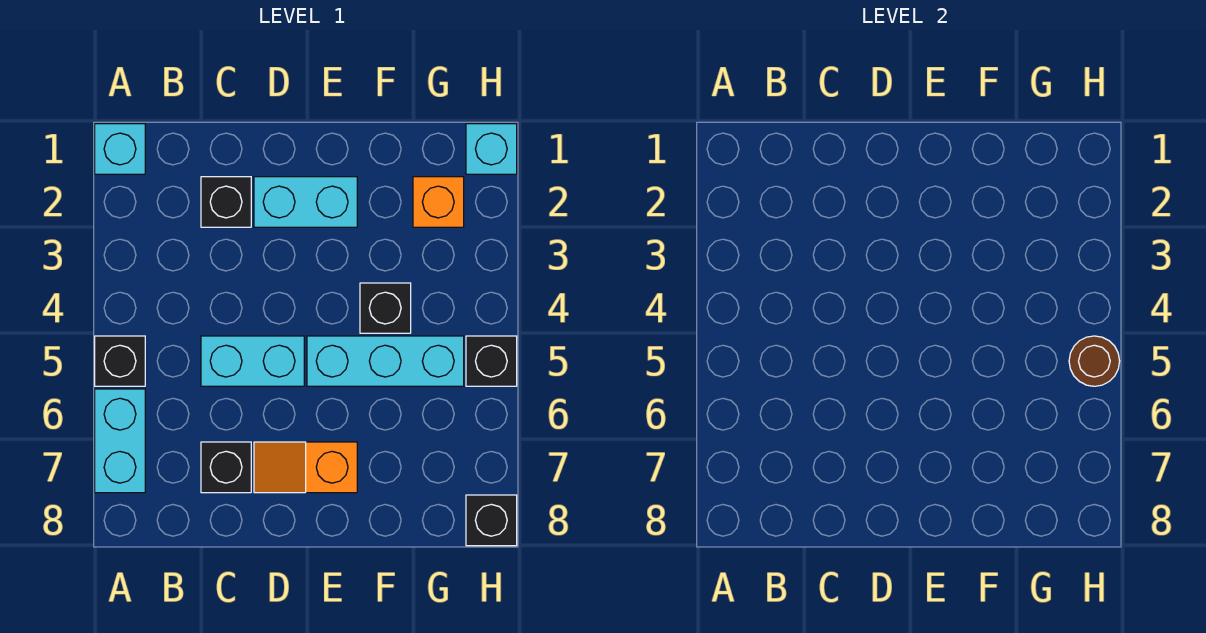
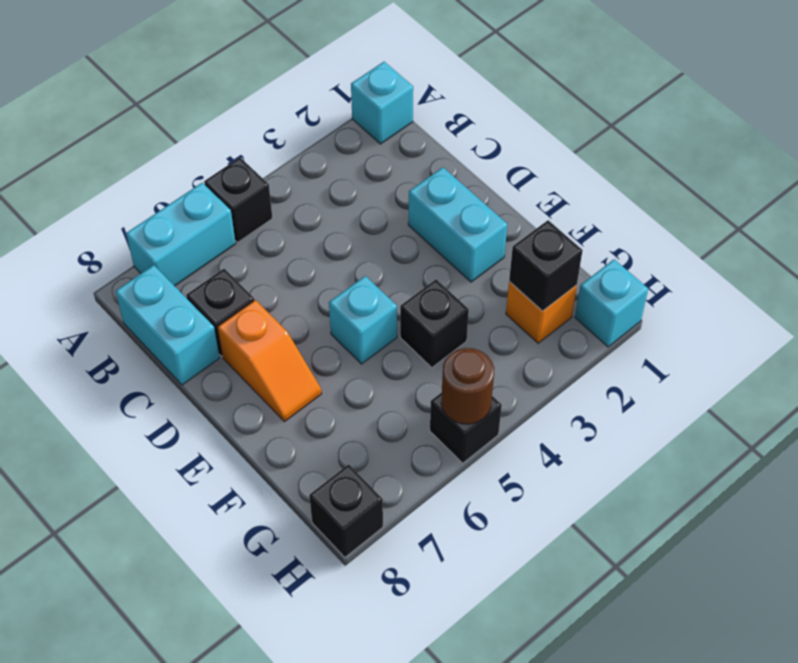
black brick C2 level 1 -> black brick G2 level 2
cyan brick C5:D5 level 1 -> cyan brick B8:C8 level 1
orange slope D7:E7 level 1 top E -> orange slope D7:E7 level 1 top D
cyan brick E5:G5 level 1 -> cyan brick E5 level 1

